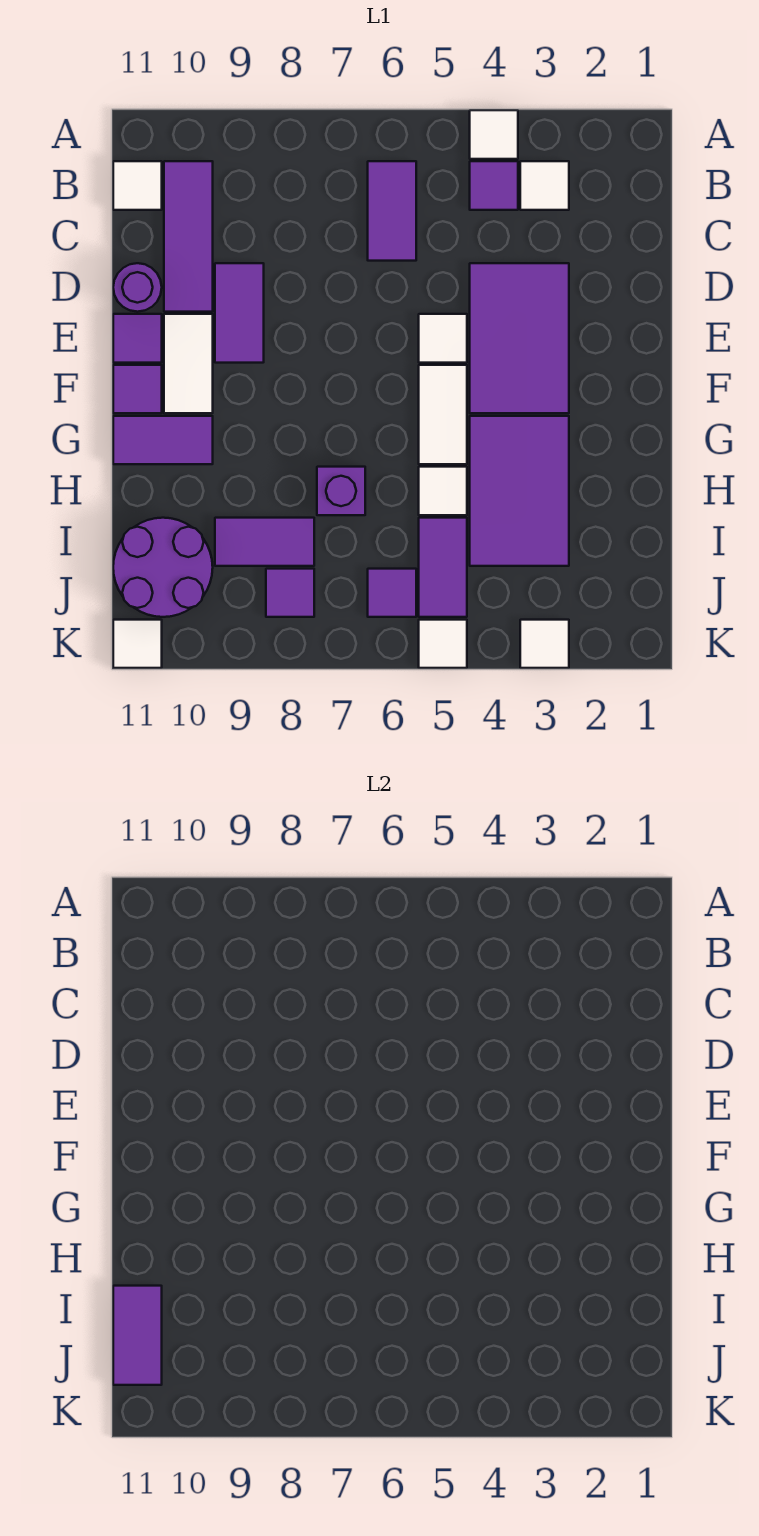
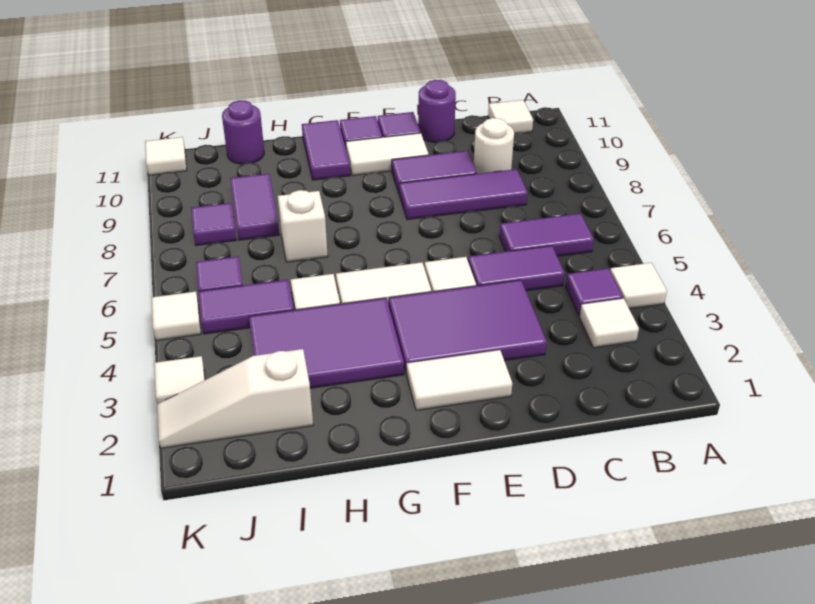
purple tile B10:D10 level 1 -> purple tile C8:E8 level 1
none -> white round brick C9 level 1
none -> white tile E2:F2 level 1
purple brick H7 level 1 -> white brick H7 level 1
none -> white slope I2:K2 level 1 top I
purple round brick I10:J11 level 1 -> purple round brick I11 level 1
purple tile I11:J11 level 2 -> purple tile C5:D5 level 1

